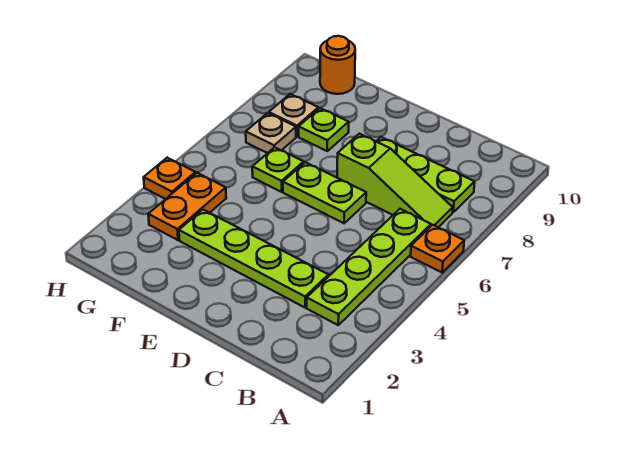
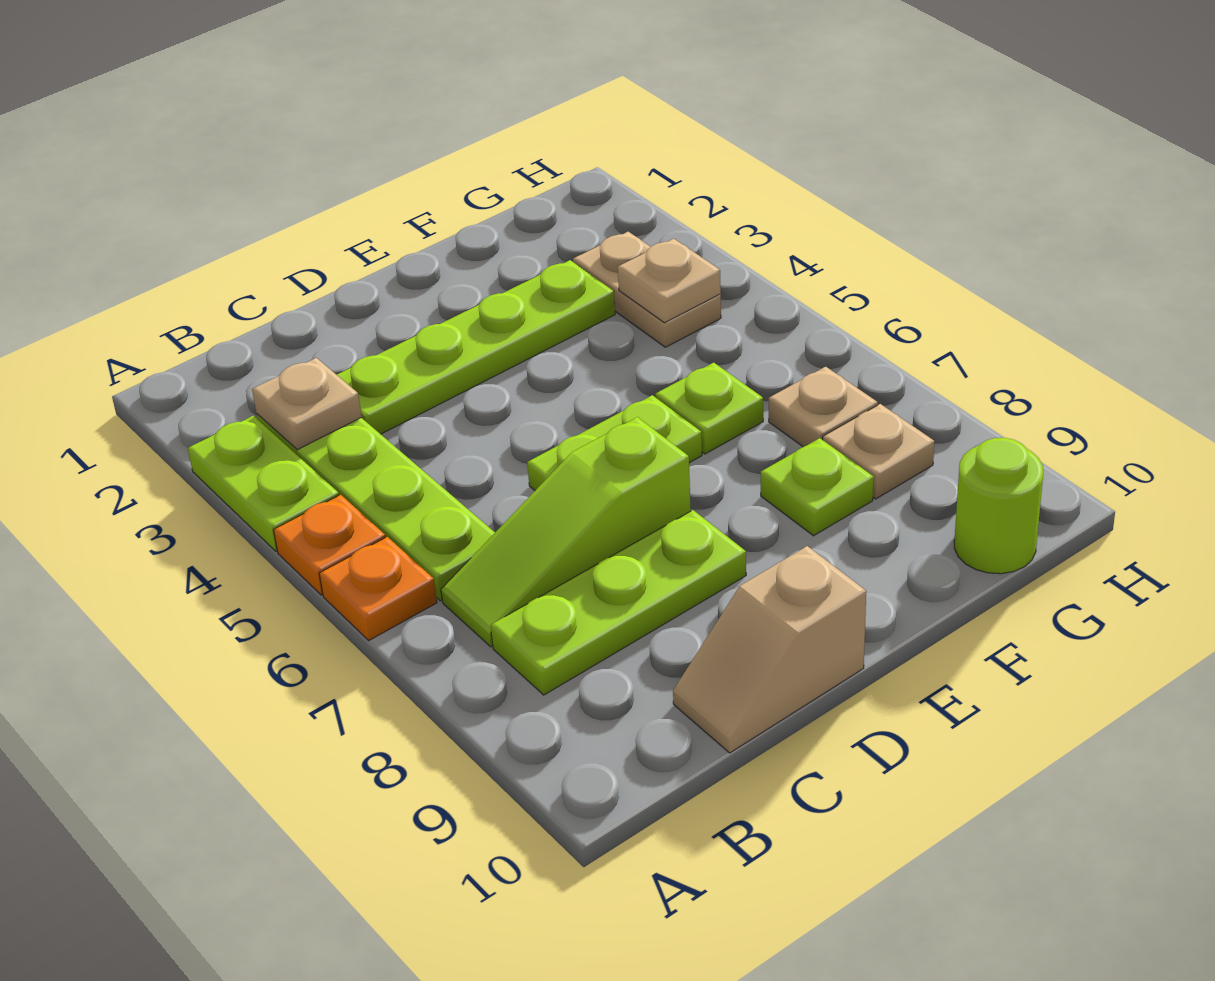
none -> lime plate A3:A4 level 1
none -> tan plate B3 level 2
none -> tan slope C10:D10 level 1 top D
orange plate G3:G4 level 1 -> tan plate G3:G4 level 1
none -> tan plate G4 level 2
orange round brick G10 level 1 -> lime round brick G10 level 1
orange plate H4 level 1 -> orange plate A5 level 1

